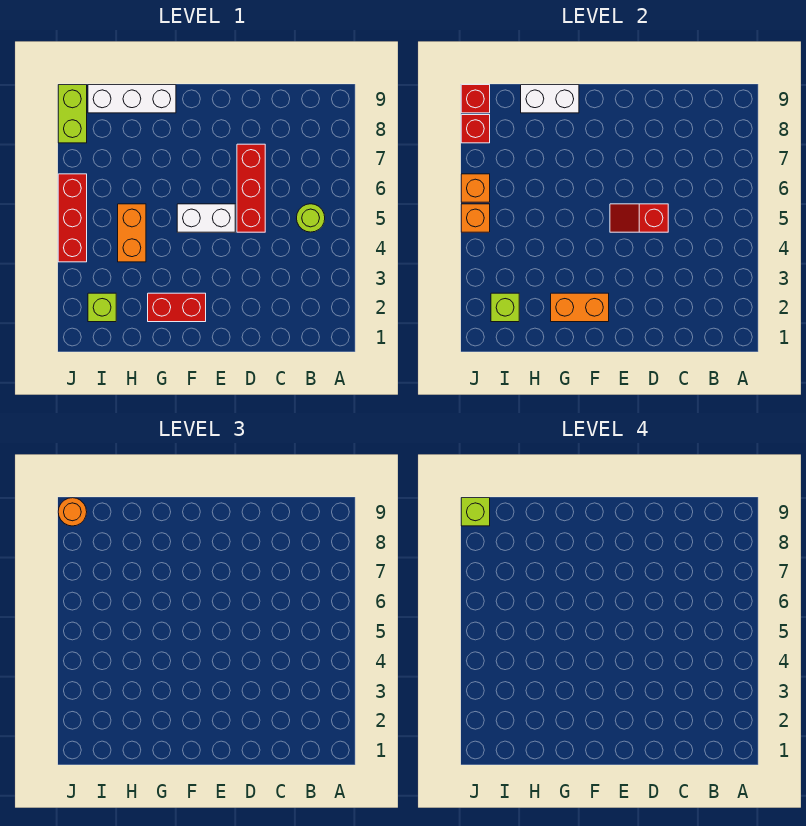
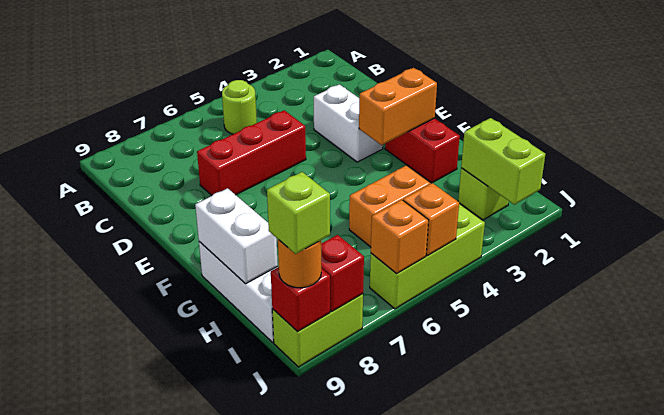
red slope D5:E5 level 2 top D -> none
white brick E5:F5 level 1 -> white brick D3:E3 level 1
orange brick F2:G2 level 2 -> orange brick F2:F3 level 2
lime brick I2 level 2 -> lime brick I2:J2 level 2
red brick J4:J6 level 1 -> lime brick J4:J6 level 1

